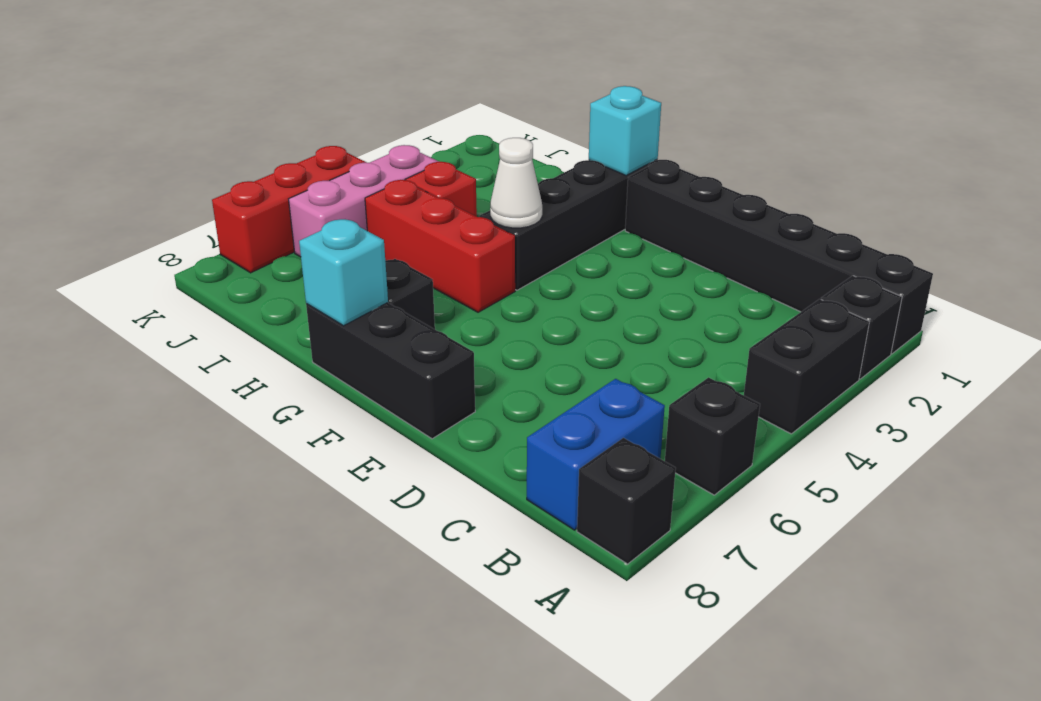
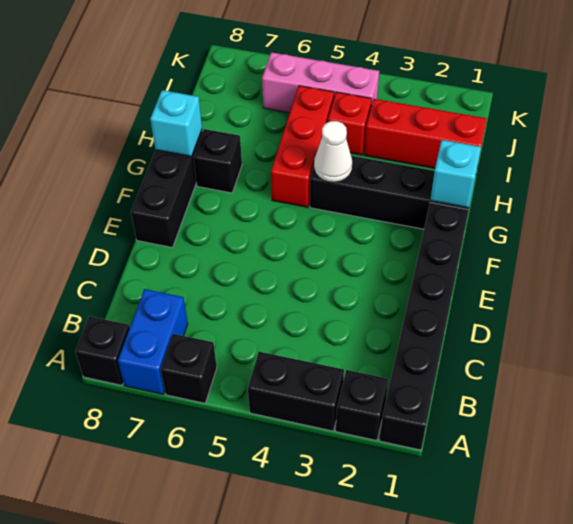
blue brick B7:B8 level 1 -> blue brick A7:B7 level 1
red brick K5:K7 level 1 -> red brick I1:I3 level 1

